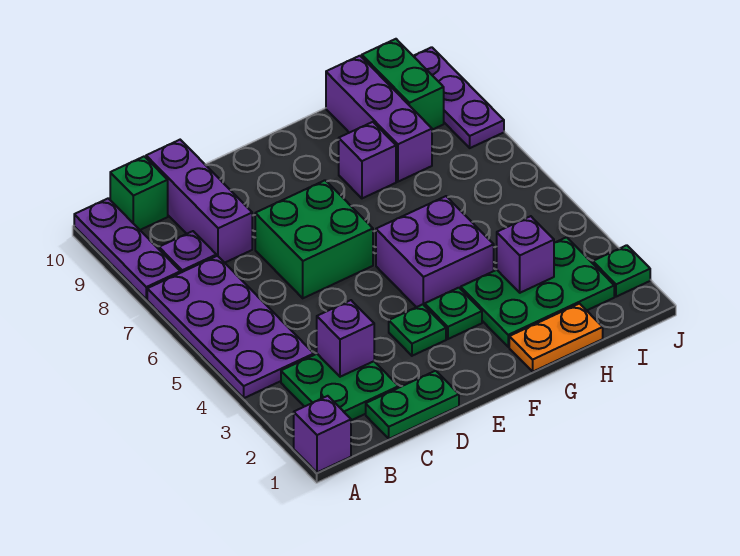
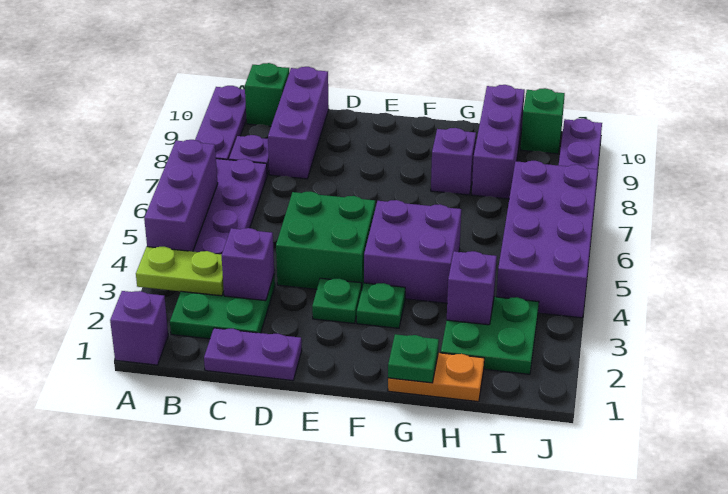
none -> lime plate A3:B3 level 2
none -> purple brick A4:A6 level 2
green plate C1:D1 level 1 -> purple plate C1:D1 level 1
green brick D6:E7 level 1 -> green brick D4:E5 level 1
green plate G2:I3 level 1 -> green plate H2:I3 level 1
none -> purple brick I4:J7 level 1
green brick I9:I10 level 1 -> green brick I10 level 1
green plate J2 level 1 -> green plate G1 level 2

